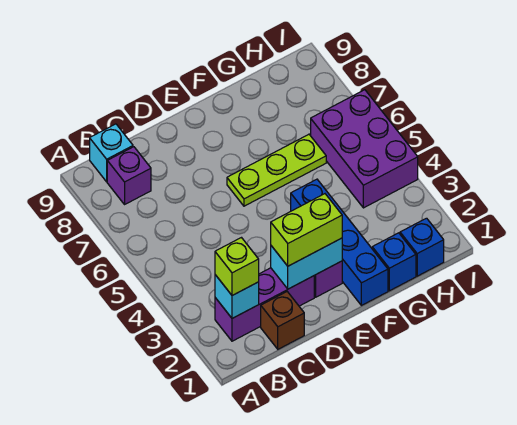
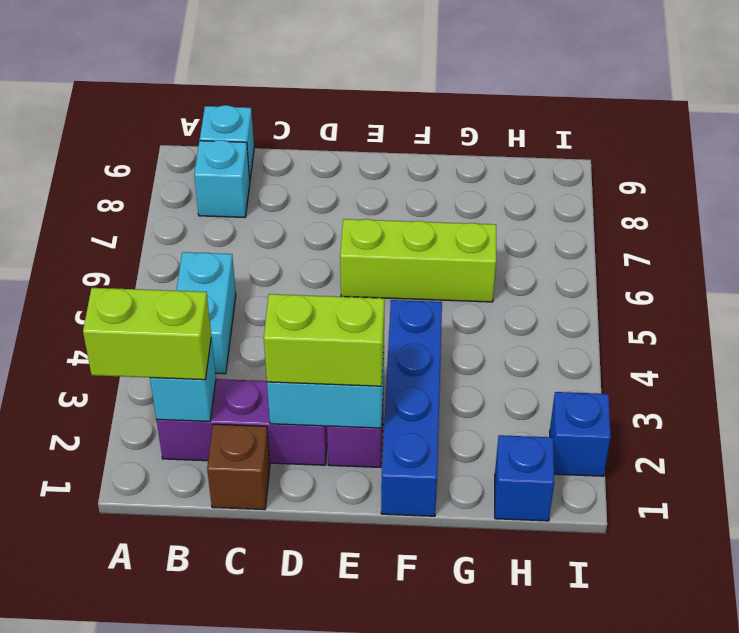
lime brick B2 level 3 -> lime brick A2:B2 level 3
none -> cyan brick B4:B5 level 1
purple brick B8 level 1 -> cyan brick B8 level 1
lime plate E6:G6 level 1 -> lime brick E6:G6 level 1
blue brick G1 level 1 -> blue brick I2 level 1
purple brick H4:I6 level 1 -> none

